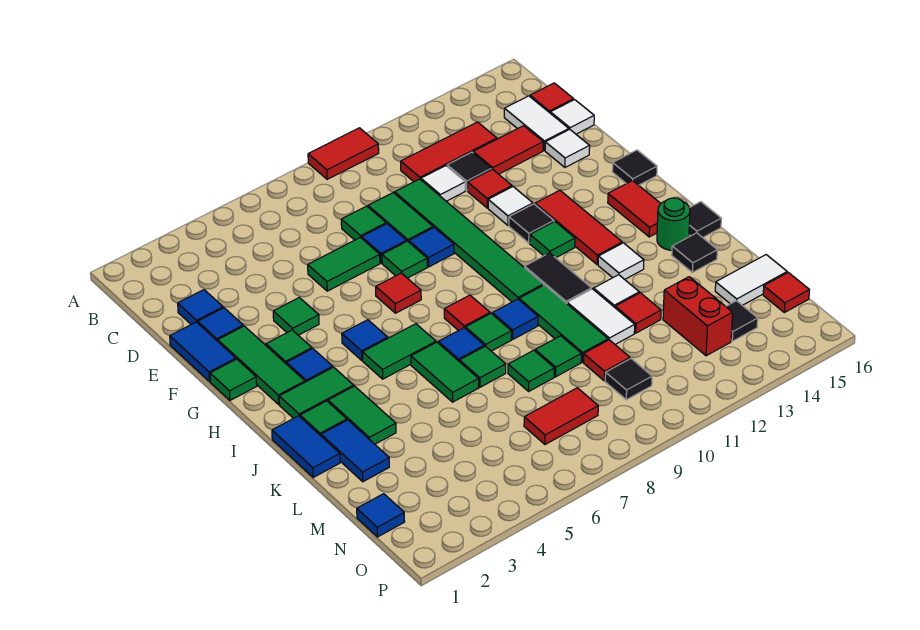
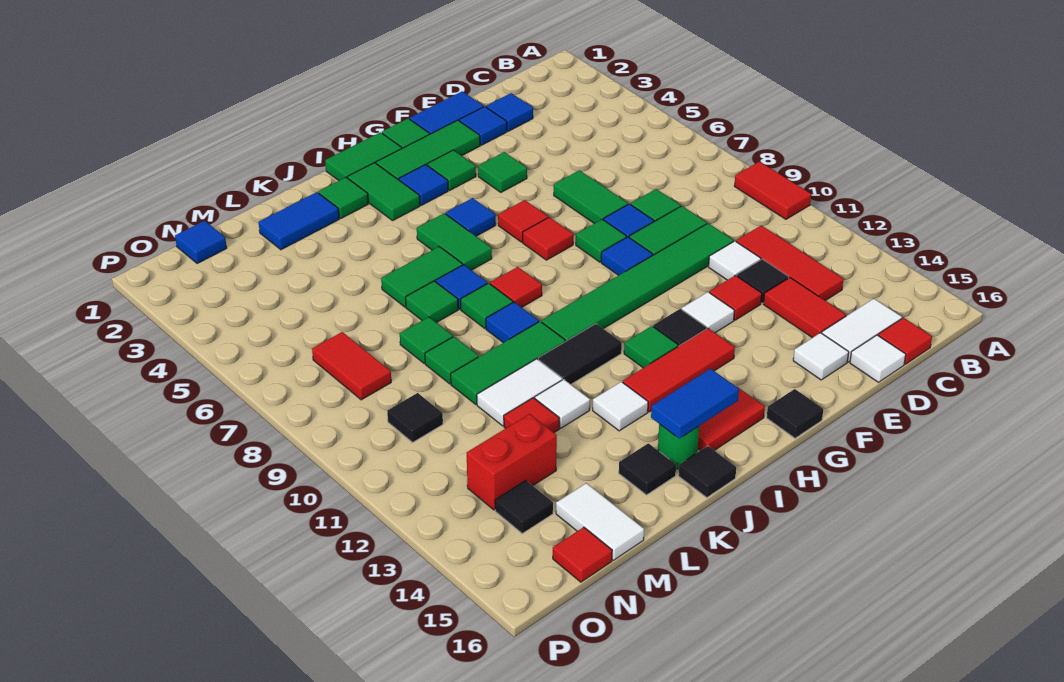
blue tile J1:K1 level 1 -> blue tile I15:J15 level 2
green tile J3:K3 level 1 -> green tile H1:I1 level 1
red tile M10 level 1 -> red tile G6 level 1

